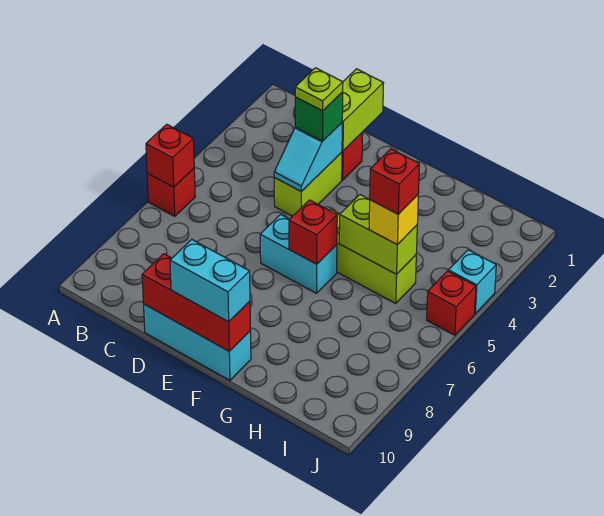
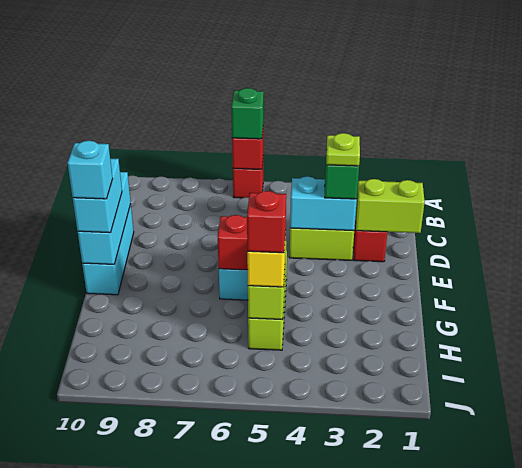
none -> green brick A6 level 3
cyan slope D3:D4 level 2 top 3 -> cyan brick D3:D4 level 2
red brick D10:F10 level 2 -> cyan brick D10:F10 level 2
cyan brick J4 level 1 -> cyan brick F10 level 4
red brick J5 level 1 -> none

